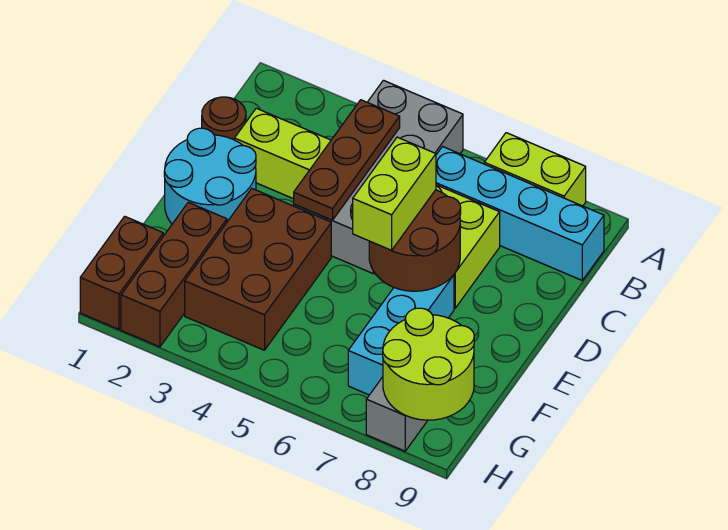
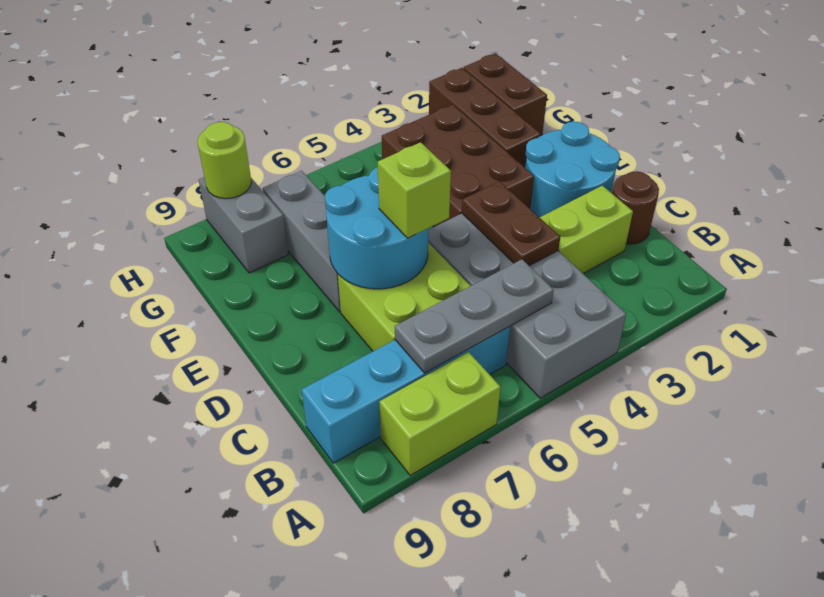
brown plate B4:D4 level 2 -> brown plate C4:D4 level 2
none -> grey plate B5:B7 level 2
brown round brick D6:E7 level 2 -> cyan round brick D6:E7 level 2
lime brick D6:E6 level 3 -> lime brick D6 level 3
cyan brick E7:G7 level 1 -> grey brick E7:G7 level 1
lime round brick G8:H9 level 2 -> lime round brick H8 level 2

